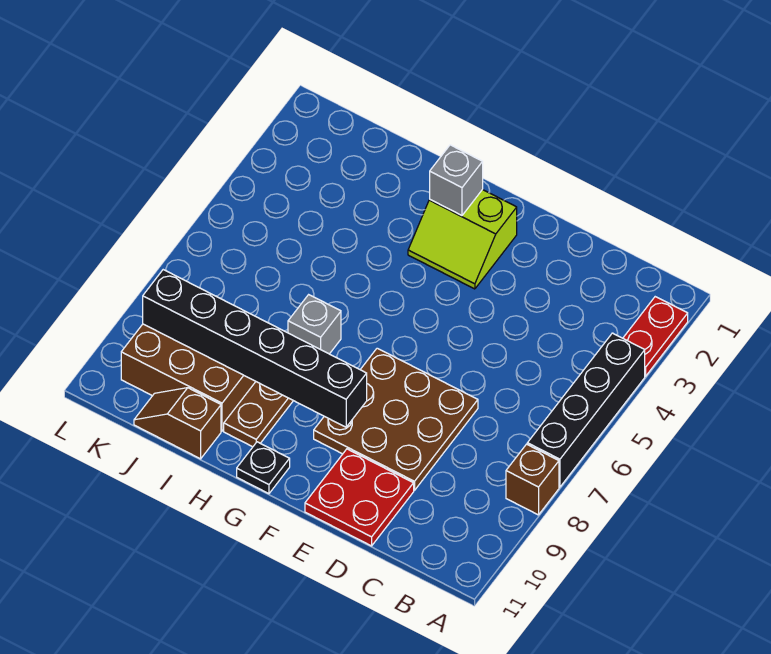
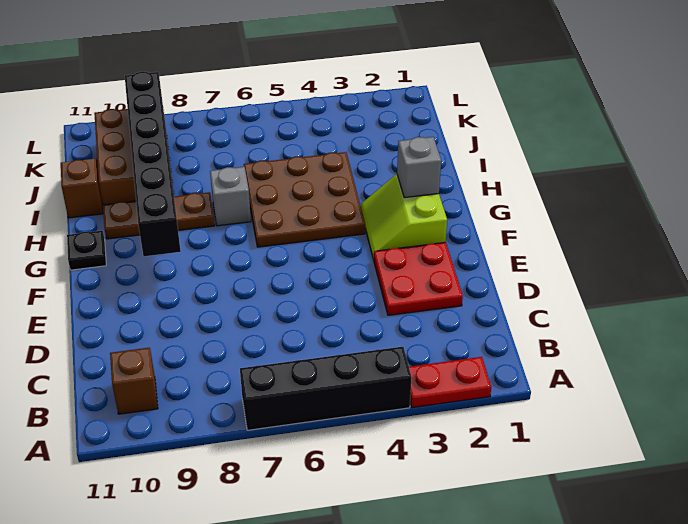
brown brick A8 level 1 -> brown brick B10 level 1
brown plate D7:F9 level 1 -> brown plate G4:I6 level 1
red plate D10:E11 level 1 -> red plate D2:E3 level 1

